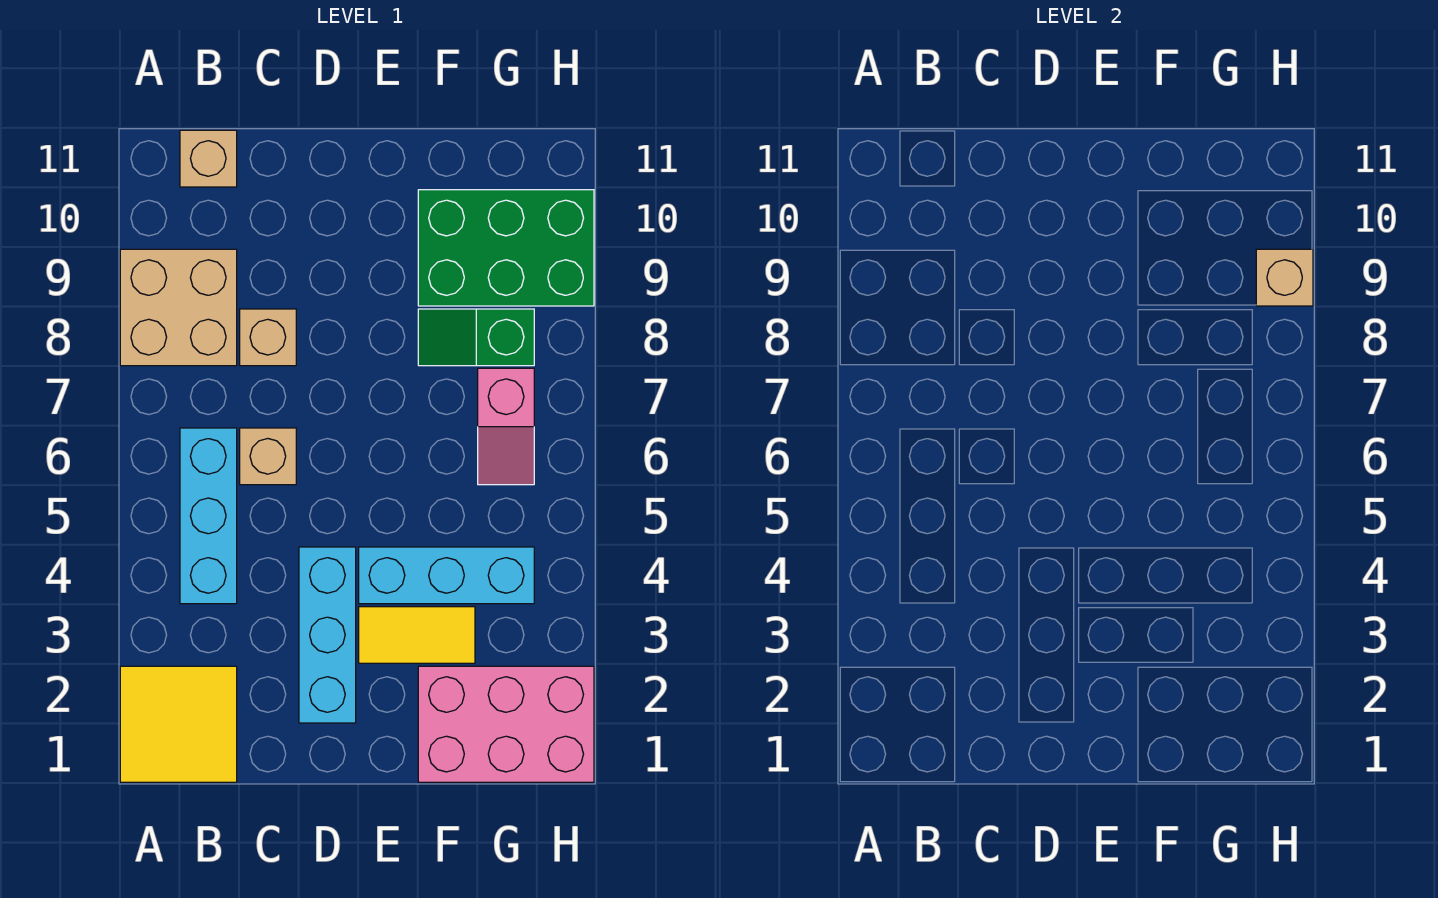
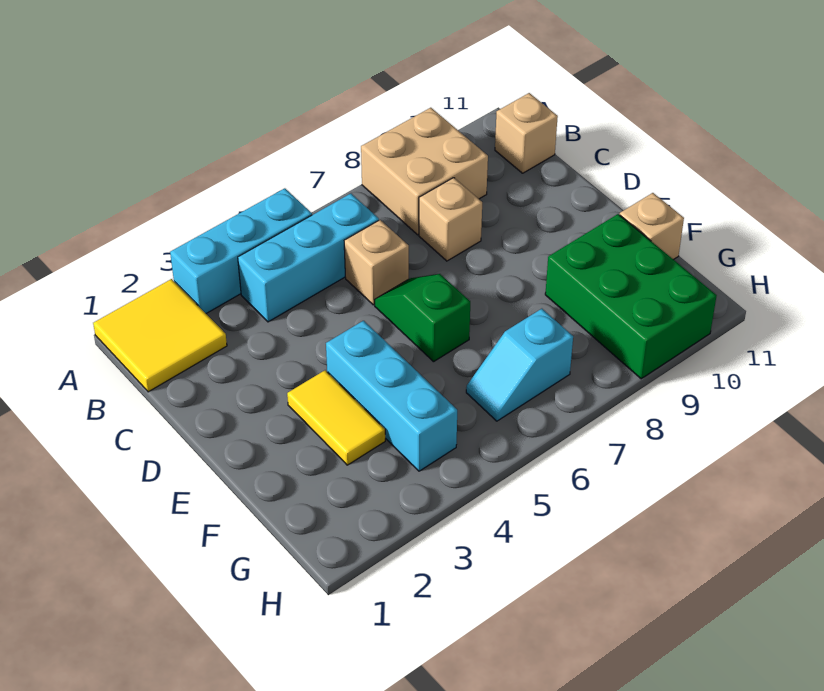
cyan brick D2:D4 level 1 -> cyan brick A3:A5 level 1
pink brick F1:H2 level 1 -> none
green slope F8:G8 level 1 top G -> green slope D6:E6 level 1 top E
pink slope G6:G7 level 1 top 7 -> cyan slope G6:G7 level 1 top 7
tan brick H9 level 2 -> tan brick F11 level 1

